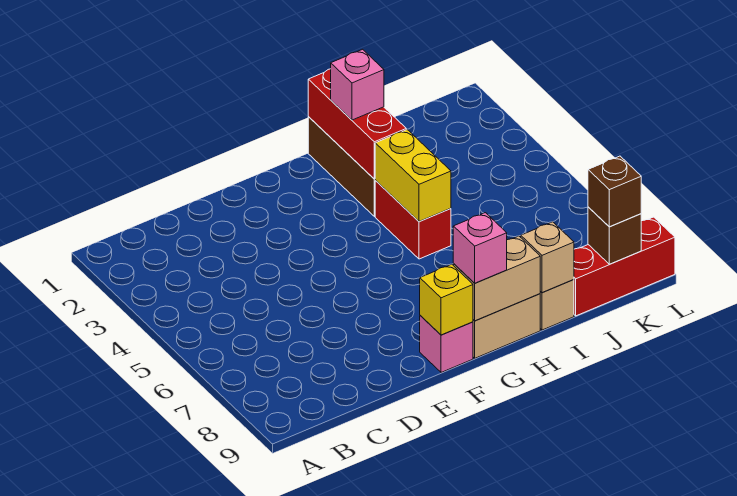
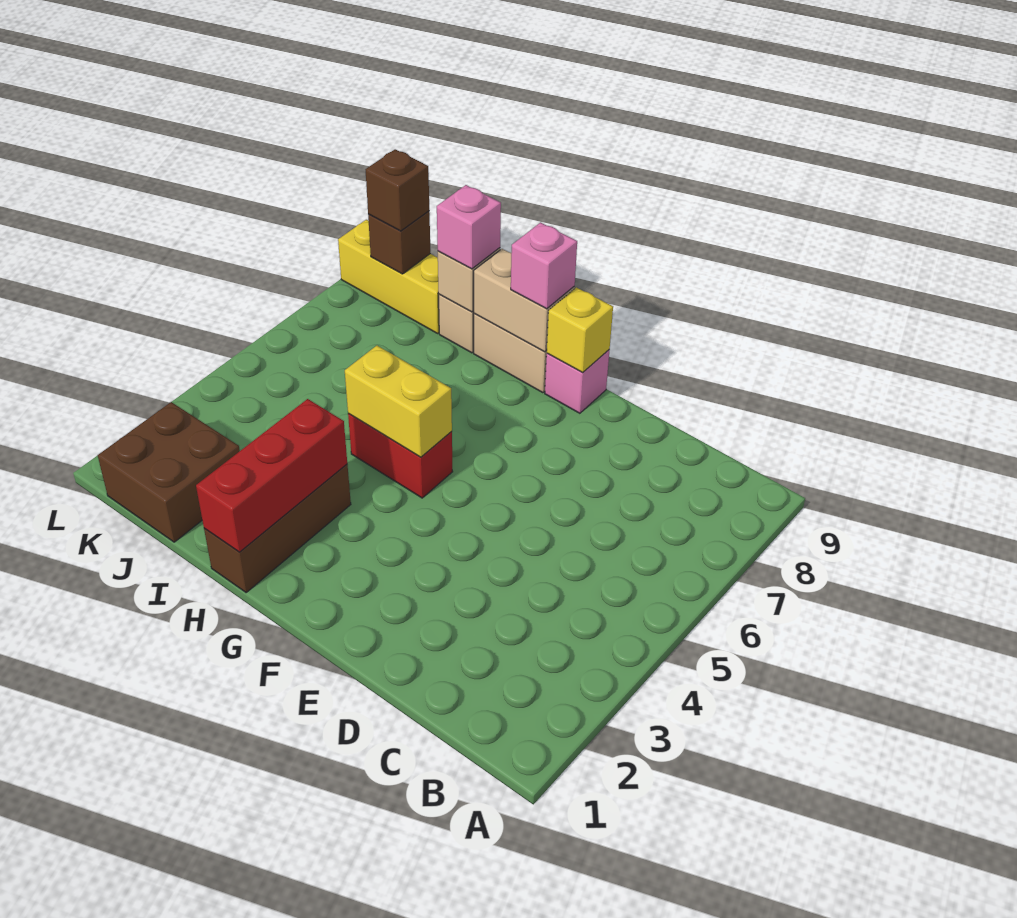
pink brick H2 level 3 -> pink brick I9 level 3
red brick H4:H5 level 1 -> red brick G5:H5 level 1
yellow brick H4:H5 level 2 -> yellow brick G5:H5 level 2
none -> brown brick J1:K2 level 1
red brick J9:L9 level 1 -> yellow brick J9:L9 level 1

